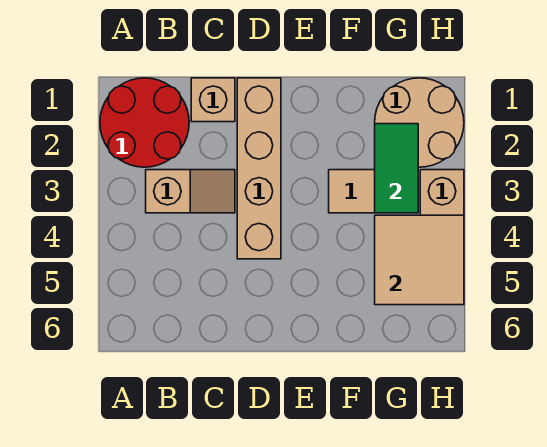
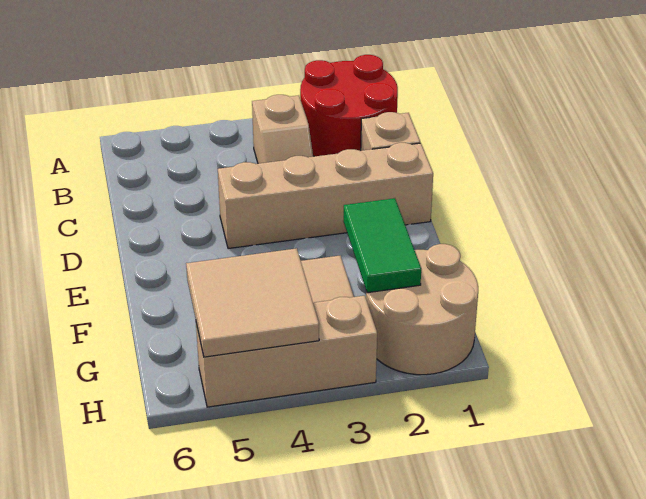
green tile G2:G3 level 2 -> green tile F2:G2 level 2

